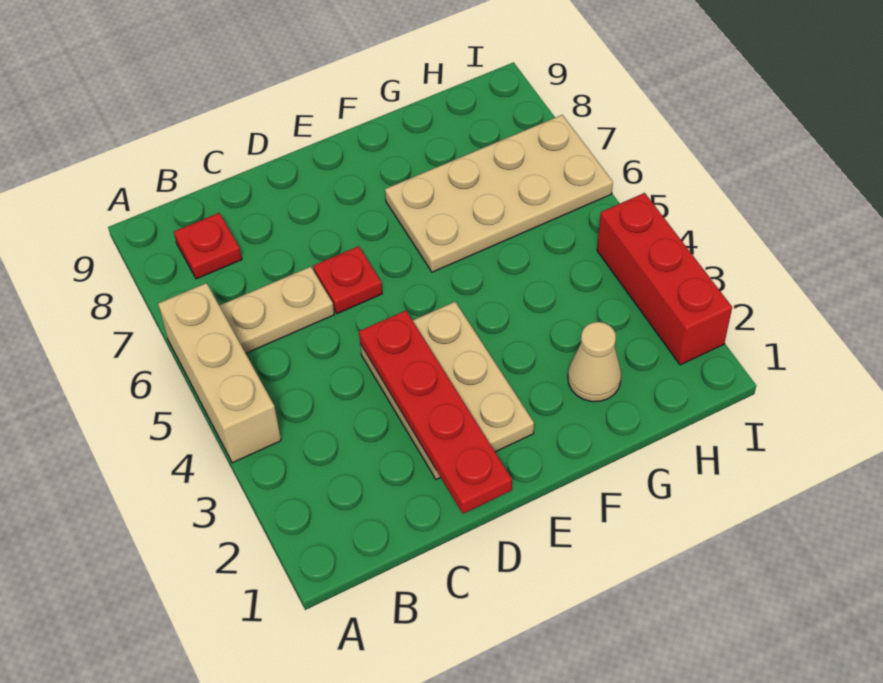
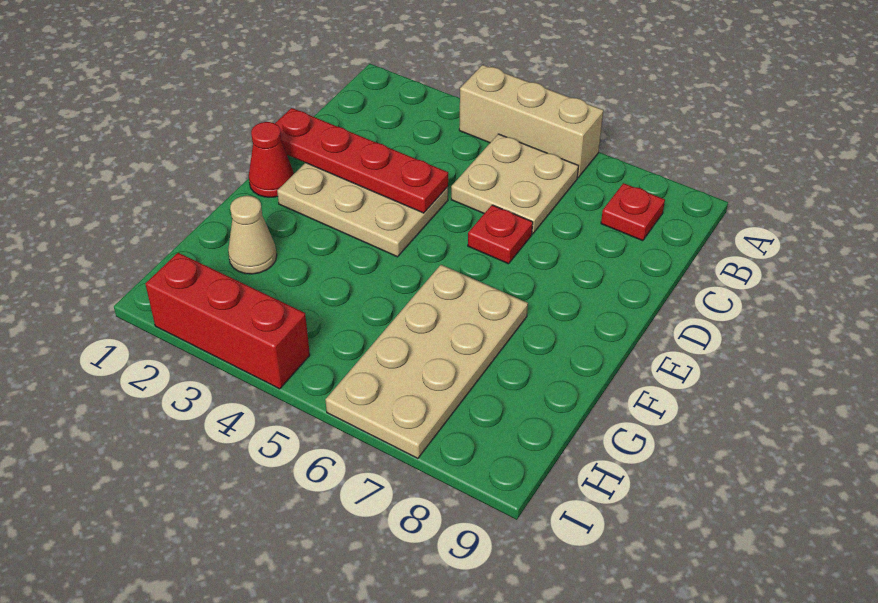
tan plate B6:C6 level 1 -> tan plate B5:C6 level 1
none -> red cone E1 level 1

